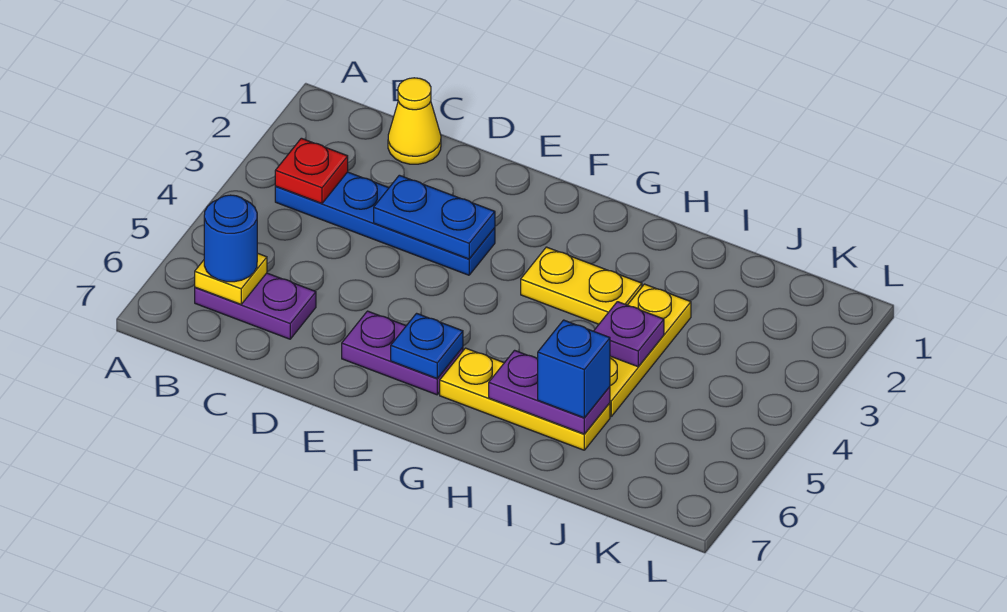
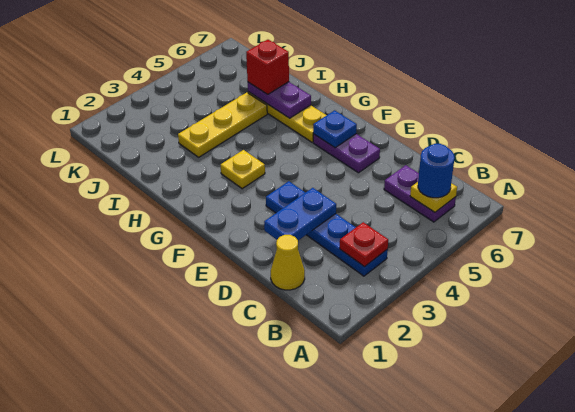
blue plate D3:E3 level 2 -> blue plate D2:D3 level 2
yellow plate G3:H3 level 1 -> yellow plate G3 level 1
purple plate I4 level 2 -> none
blue brick I6 level 3 -> red brick I6 level 3

